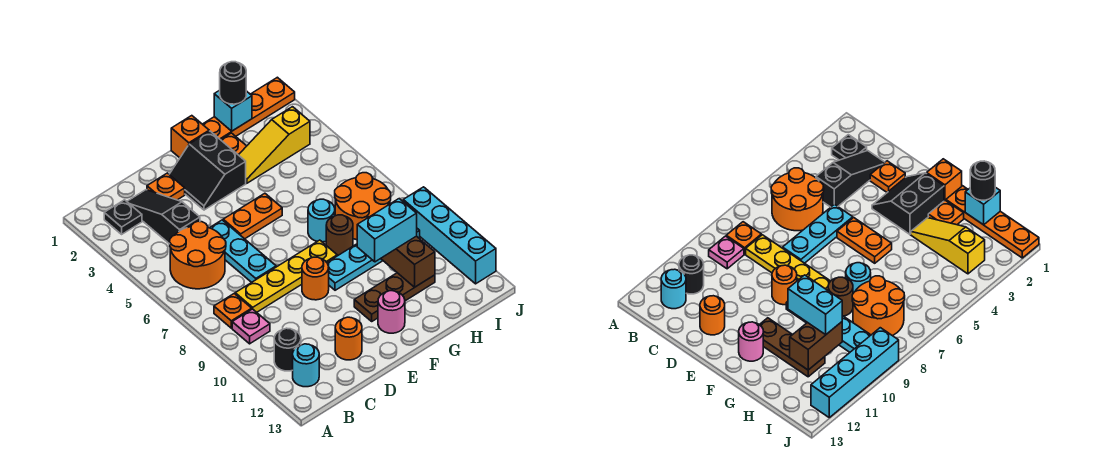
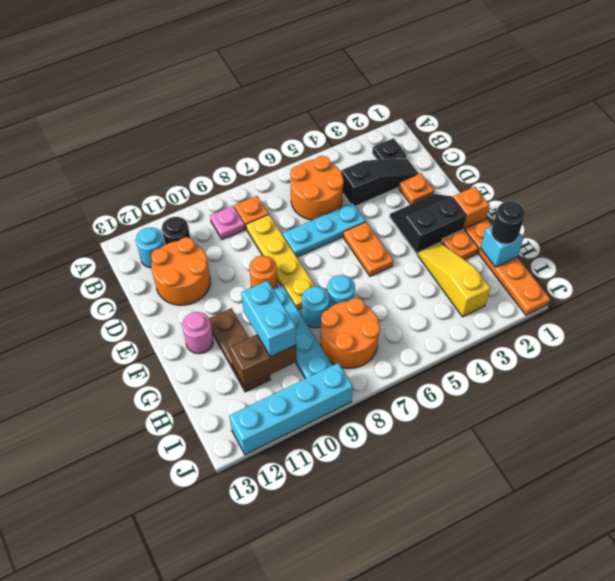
orange round brick D12 level 1 -> orange round brick C11:D12 level 1
brown round brick G8 level 1 -> cyan round brick G8 level 1

